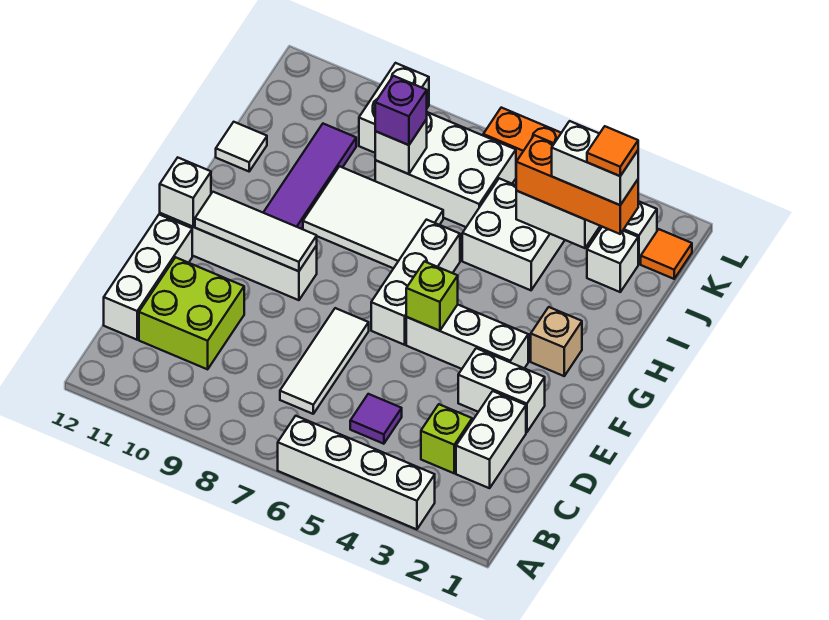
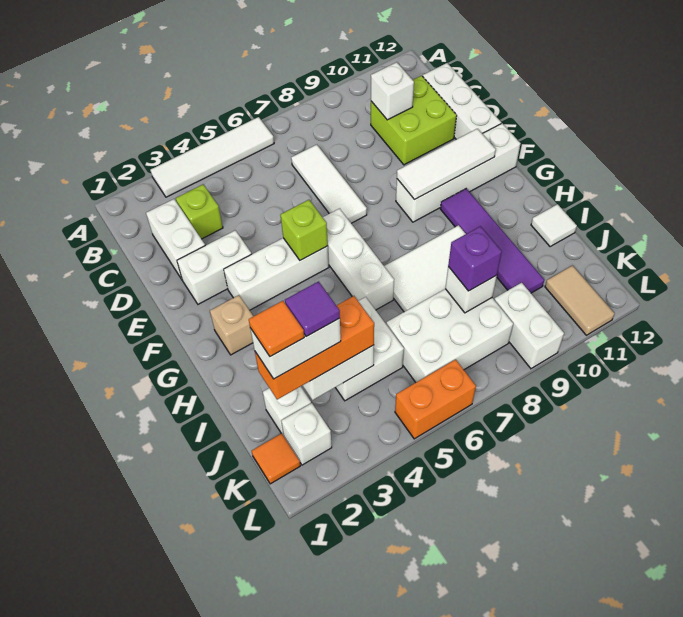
white brick A3:A6 level 1 -> white tile A3:A6 level 1
purple tile C5 level 1 -> purple tile J3 level 5
white brick F12 level 2 -> white brick C10 level 2
none -> tan tile K11:L11 level 1

